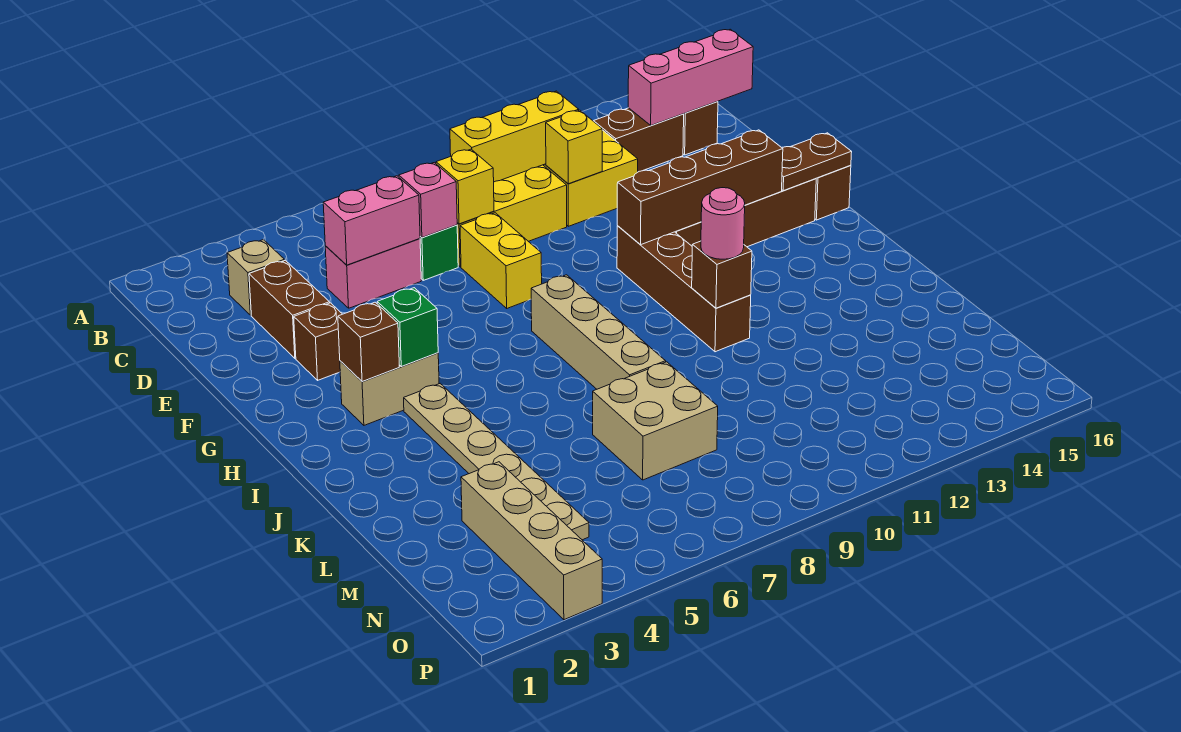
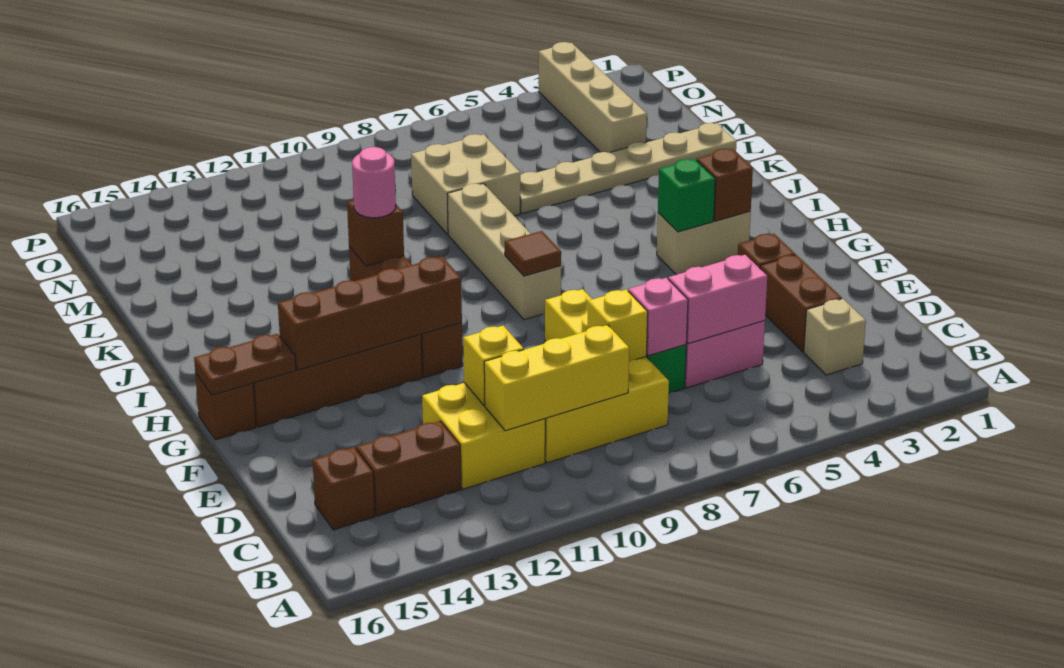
pink brick C14:C16 level 2 -> none
none -> brown tile H8 level 2
tan plate I4:N4 level 1 -> tan plate L1:L6 level 1

